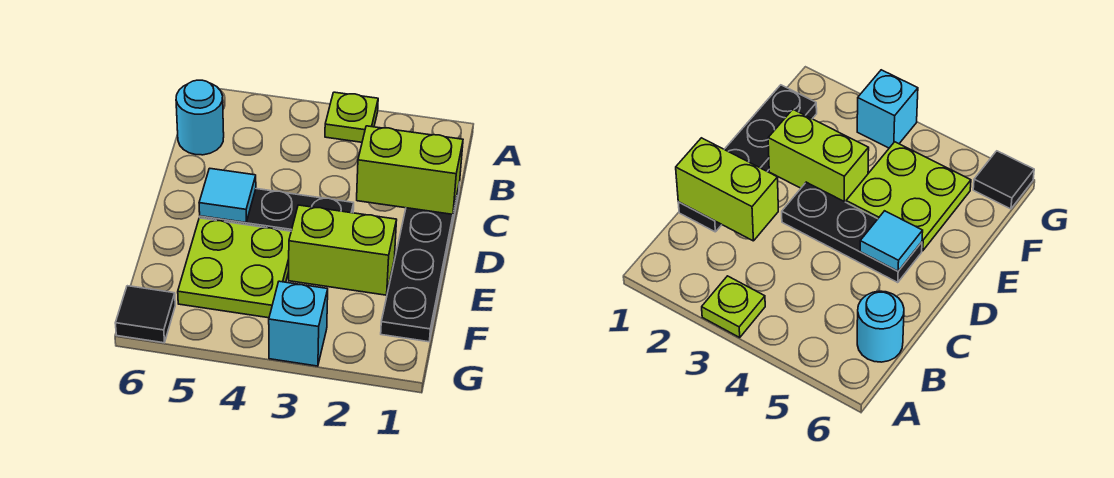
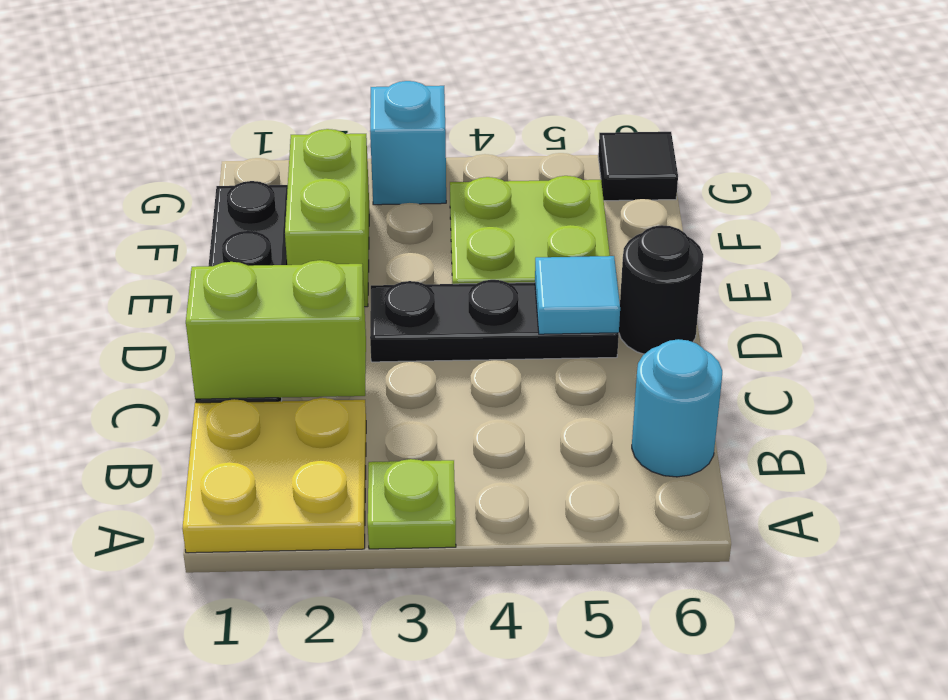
none -> yellow plate A1:B2 level 1
none -> black round brick D6 level 1
lime brick E2:E3 level 1 -> lime brick E2:F2 level 1

